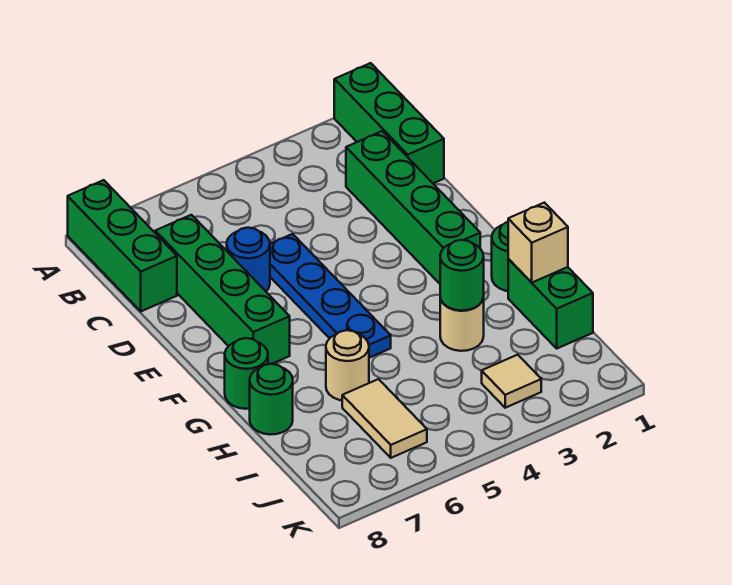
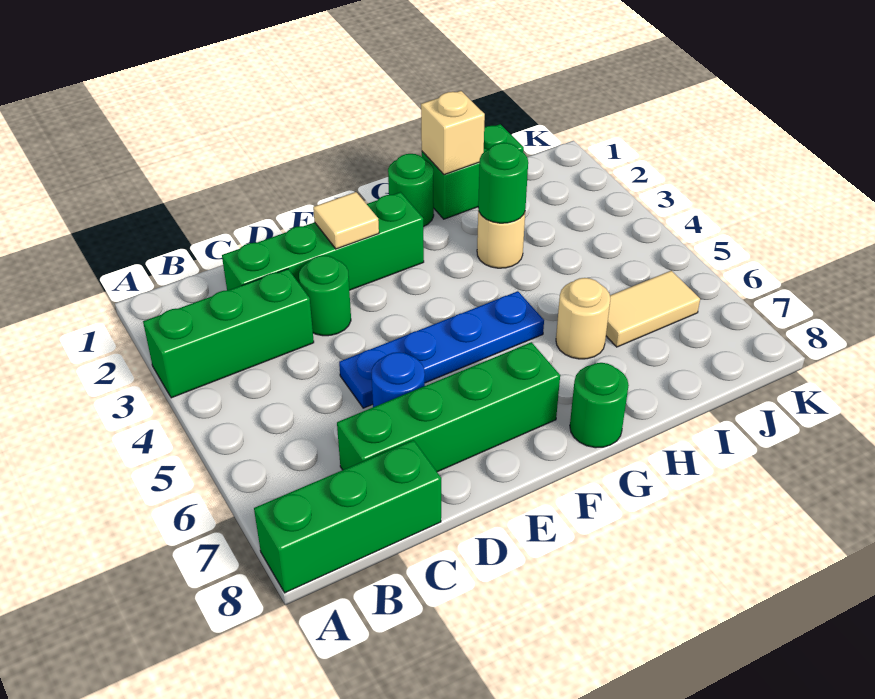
green brick A1:C1 level 1 -> green brick A3:C3 level 1
green round brick H8 level 1 -> green round brick D3 level 1
tan tile J3 level 1 -> tan tile E2 level 2

